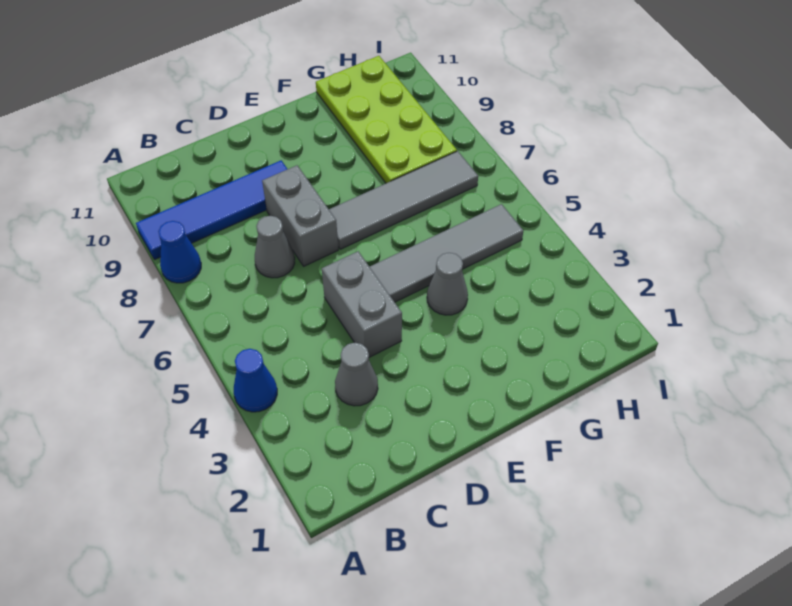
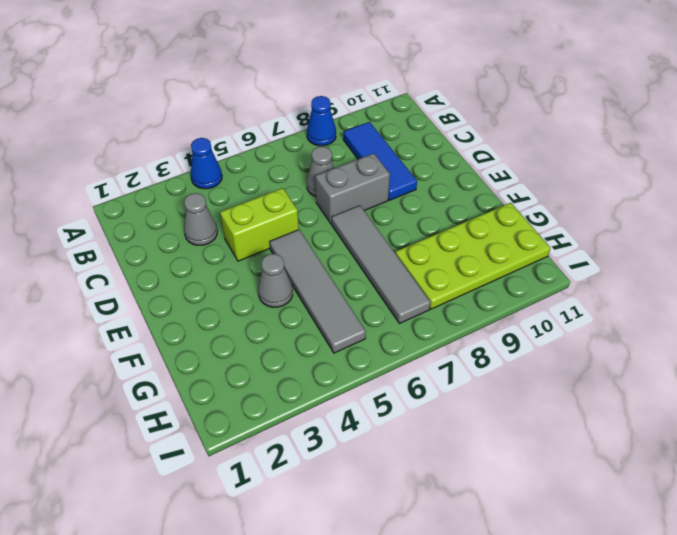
blue tile A9:D9 level 1 -> blue tile B9:D9 level 1
grey brick D4:D5 level 1 -> lime brick D4:D5 level 1

